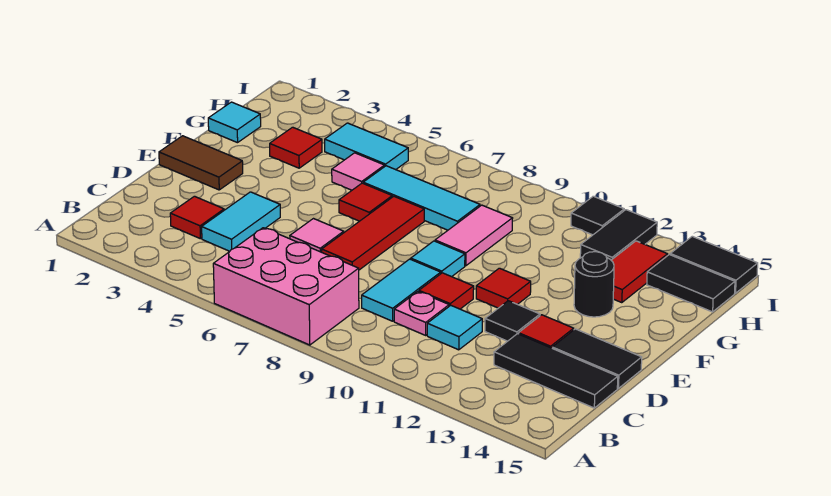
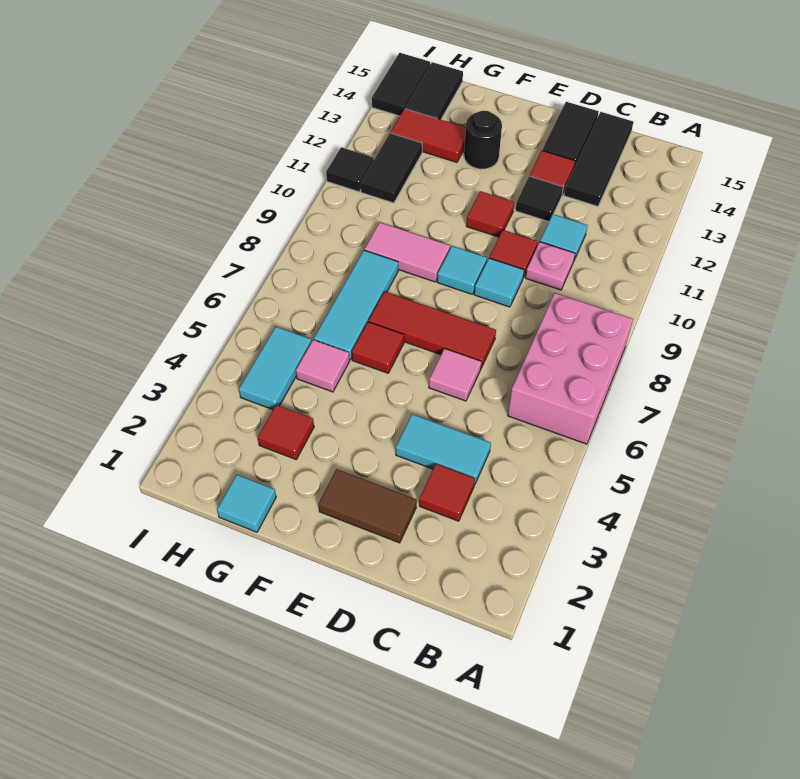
cyan tile C9:D9 level 1 -> cyan tile D9 level 1
brown tile E1:E2 level 1 -> brown tile D2:E2 level 1
black tile H12:I12 level 1 -> black tile H11:H12 level 1

